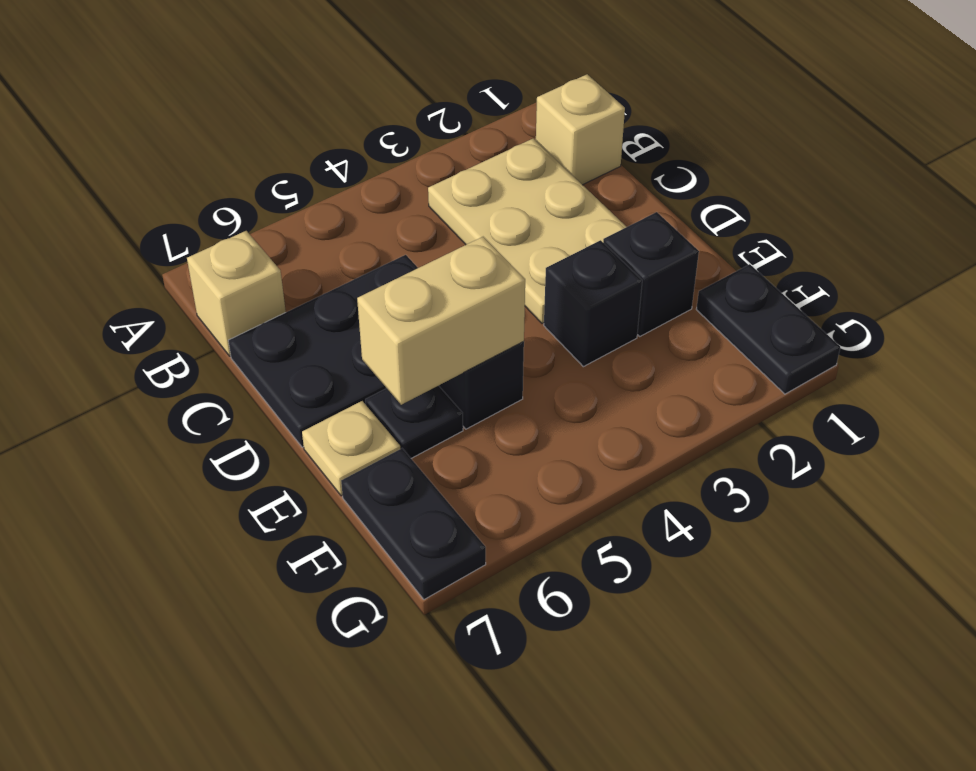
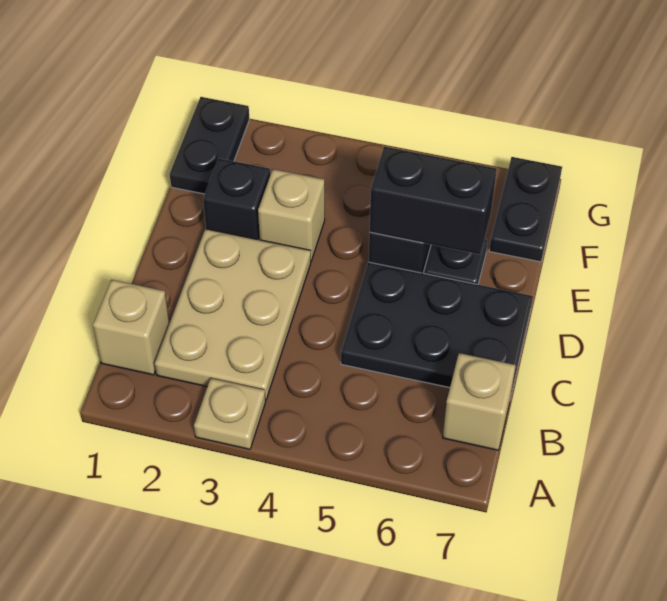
black brick E3 level 1 -> tan brick E3 level 1
tan brick E5:E6 level 2 -> black brick E5:E6 level 2
tan plate E7 level 1 -> tan plate A3 level 1

